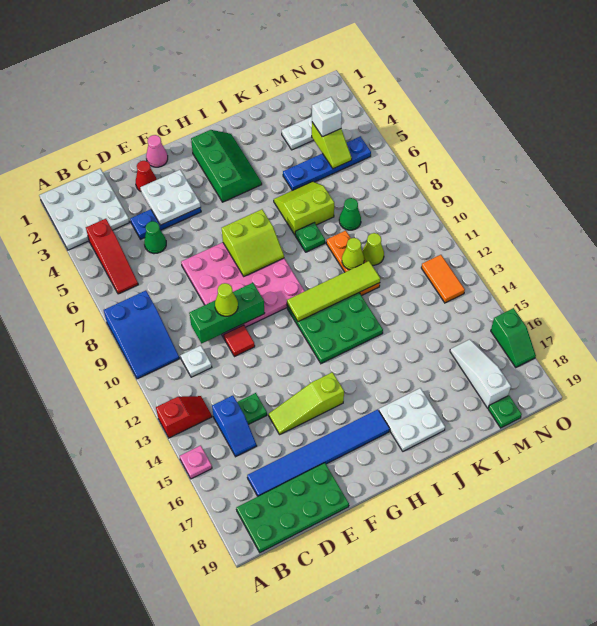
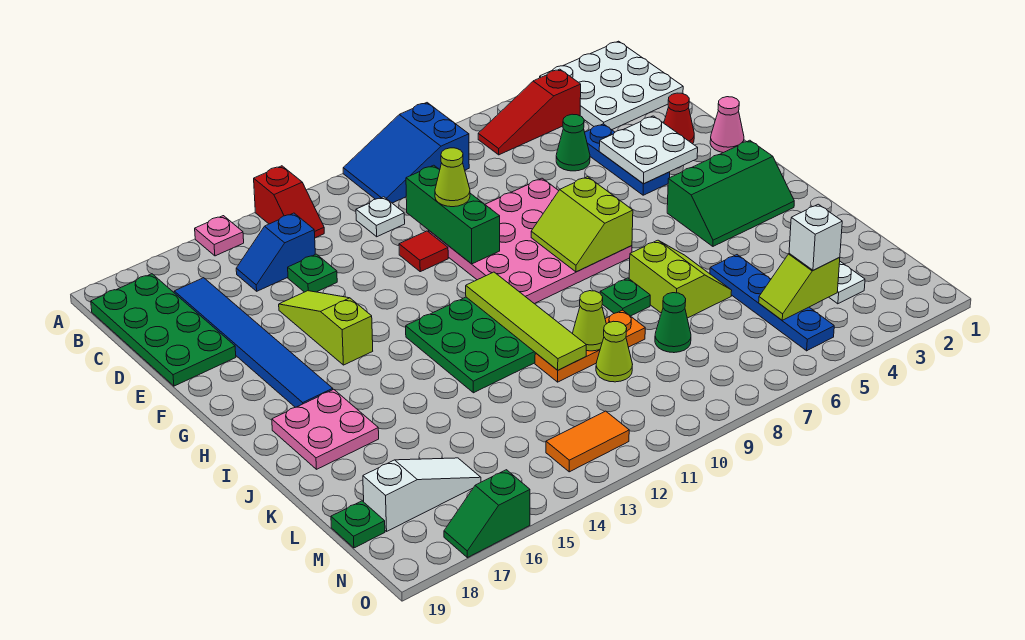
white plate I17:J18 level 1 -> pink plate I17:J18 level 1

